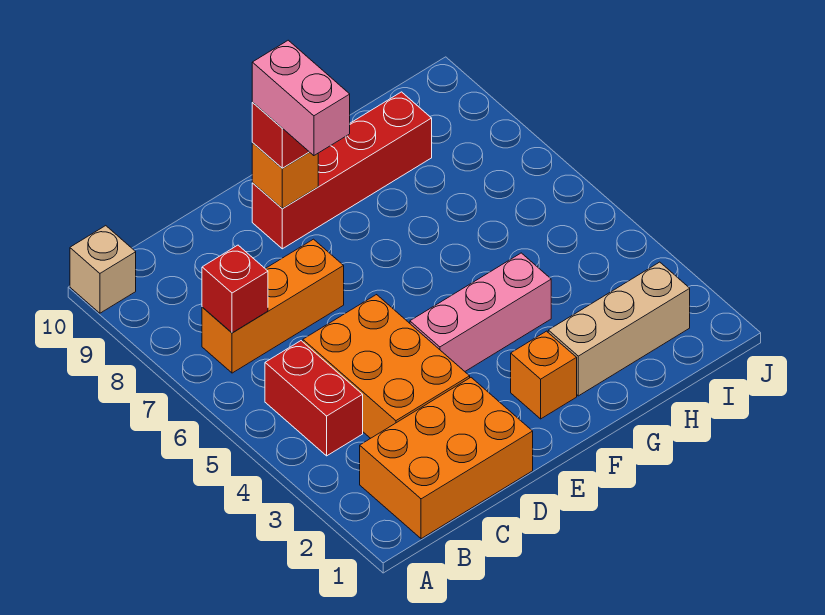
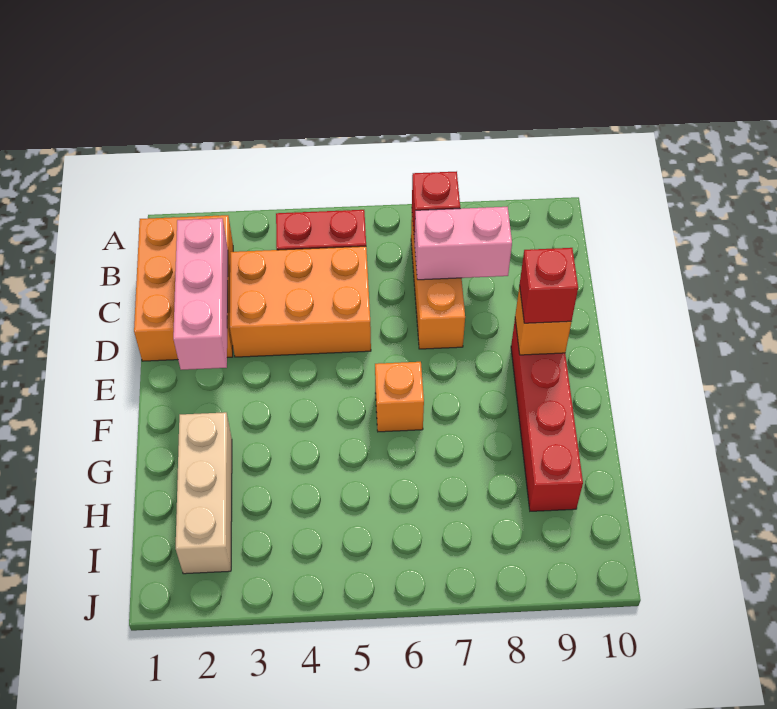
tan brick A10 level 1 -> none
pink brick E4:G4 level 1 -> pink brick C2:E2 level 2
pink brick E8:E9 level 4 -> pink brick C7:C8 level 2
orange brick F2 level 1 -> orange brick F6 level 1

